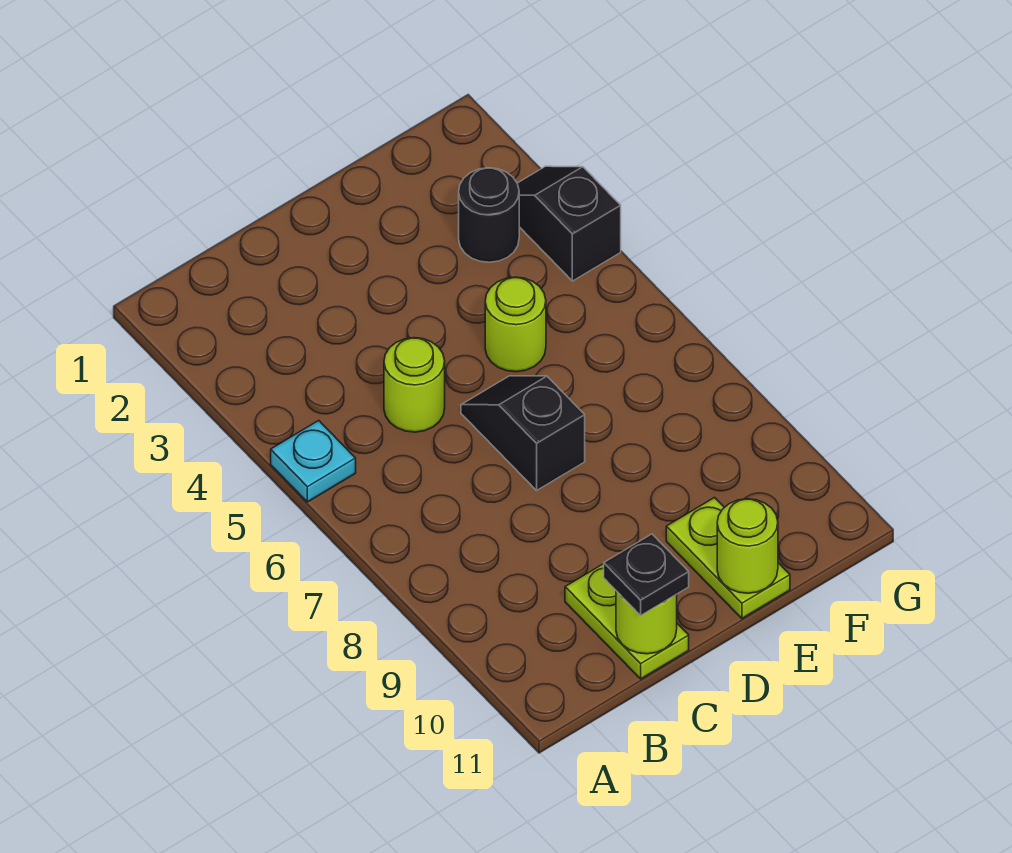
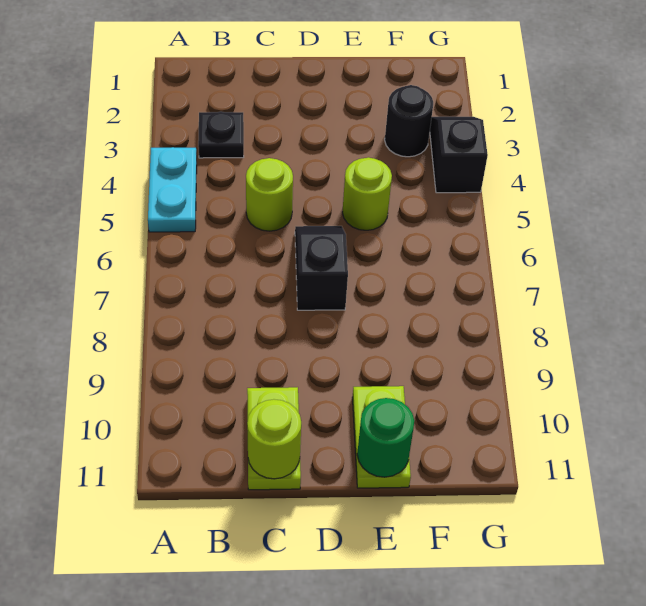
cyan plate A5 level 1 -> cyan plate A4:A5 level 1
black plate C11 level 3 -> black plate B3 level 1
lime round brick E11 level 2 -> green round brick E11 level 2

